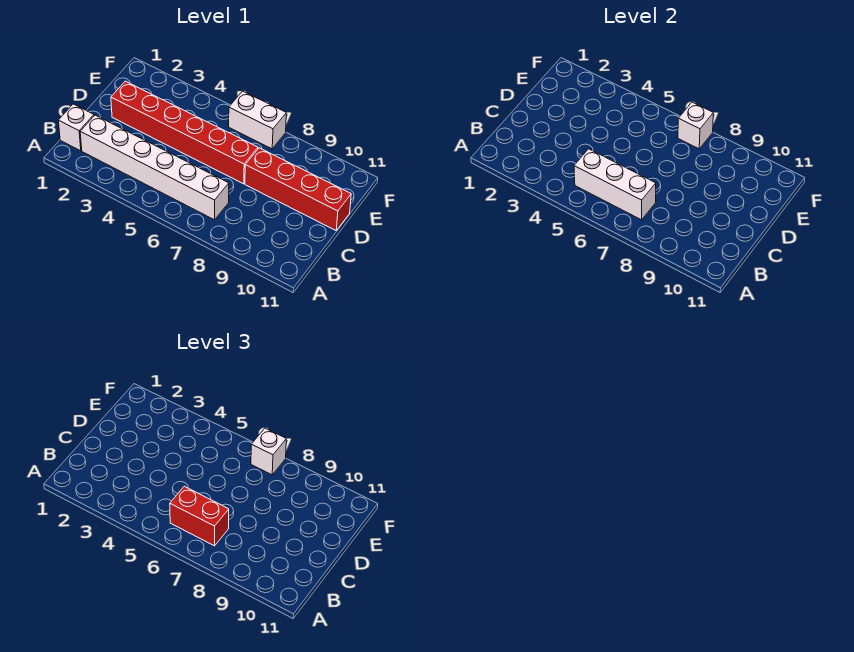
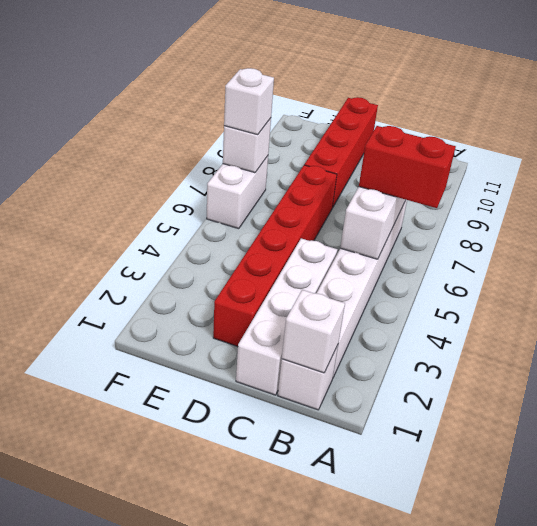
none -> white brick B1 level 2
red brick B6:B7 level 3 -> red brick A6:B6 level 3
none -> white brick C1:C4 level 1

